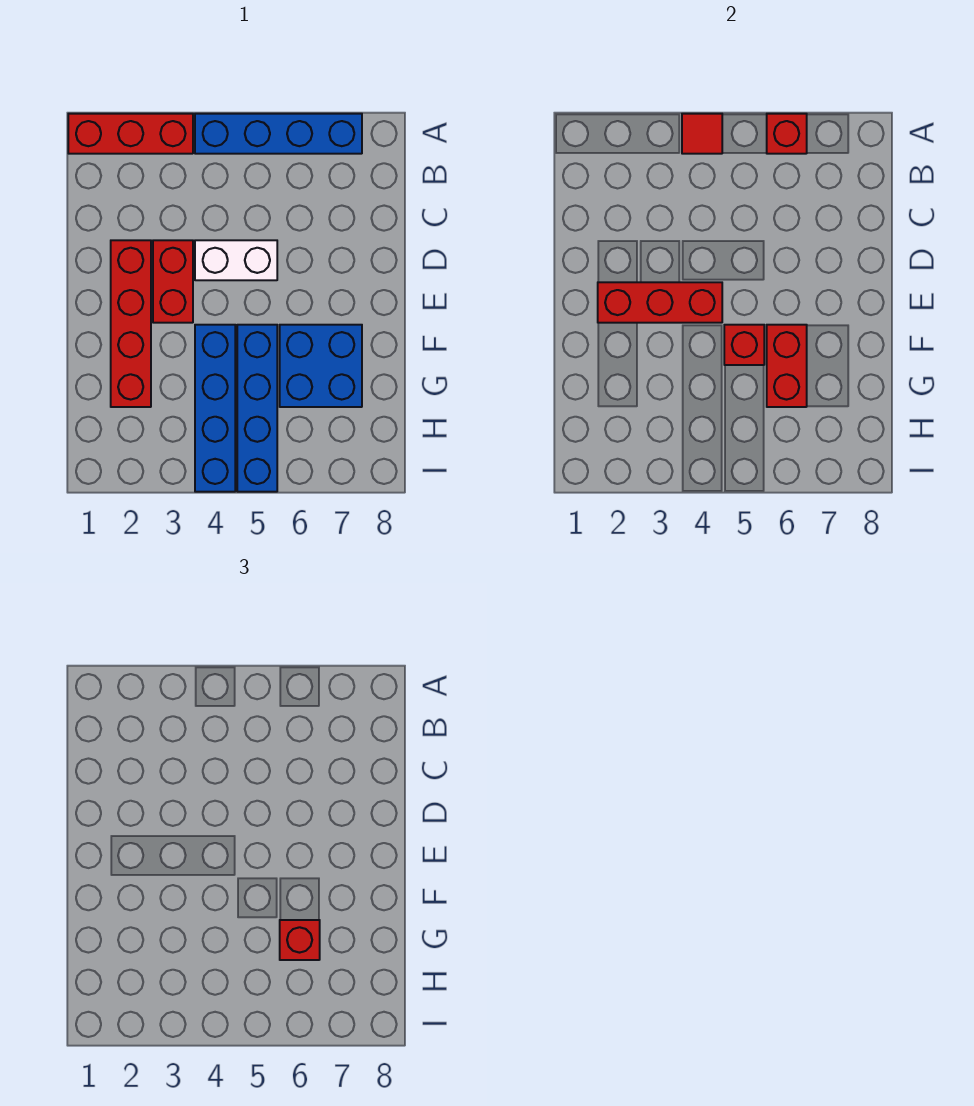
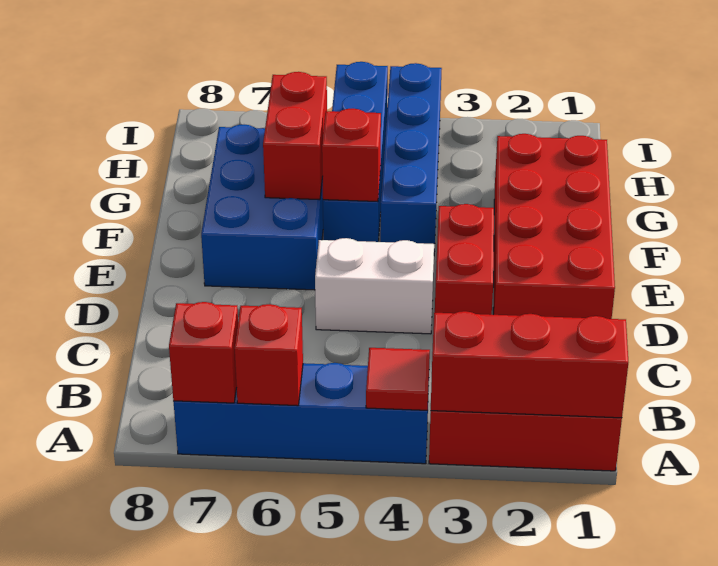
red brick D2:G2 level 1 -> red brick D1:G2 level 1
red brick E2:E4 level 2 -> red brick A1:A3 level 2
blue brick F6:G7 level 1 -> blue brick E6:G7 level 1
red brick G6 level 3 -> red brick A7 level 2

